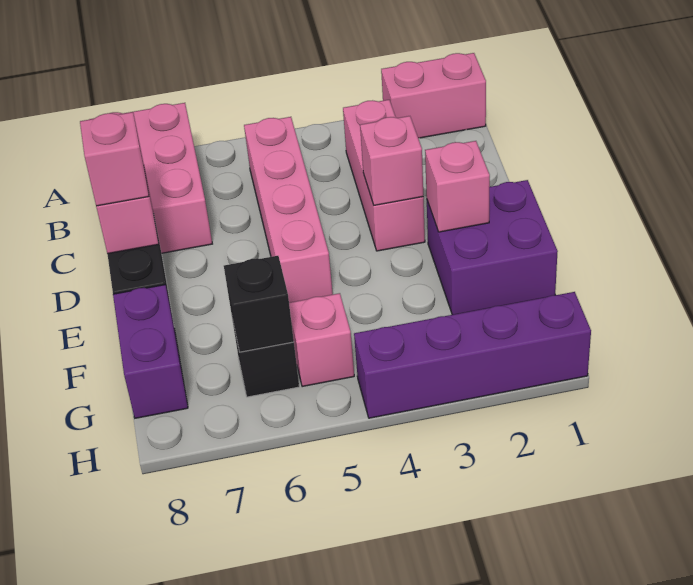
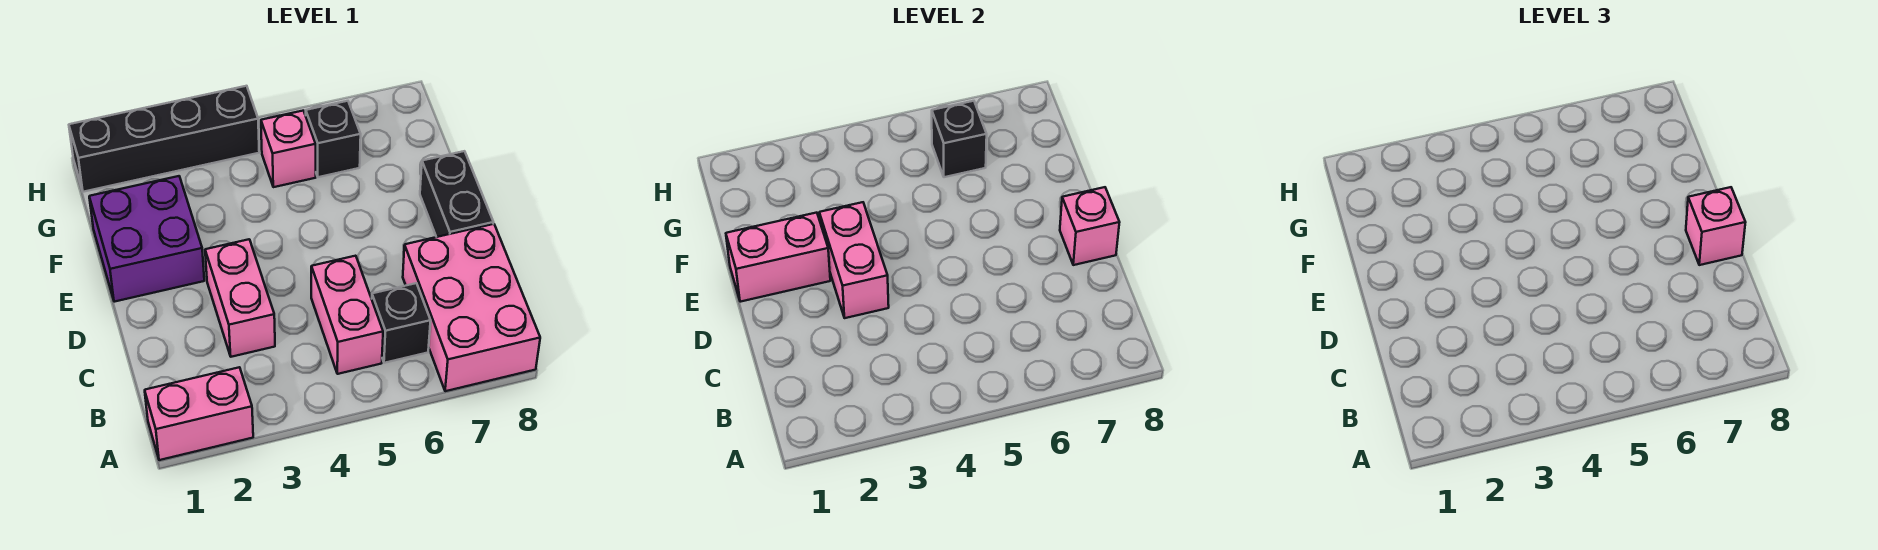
pink brick B3:D3 level 1 -> pink brick C3:D3 level 1
pink brick B5:E5 level 1 -> pink brick B5:C5 level 1
none -> black brick B6 level 1
pink brick D3 level 2 -> pink brick D3:E3 level 2
pink brick E2 level 2 -> pink brick E1:E2 level 2
purple brick F8:G8 level 1 -> none
purple brick H1:H4 level 1 -> black brick H1:H4 level 1

